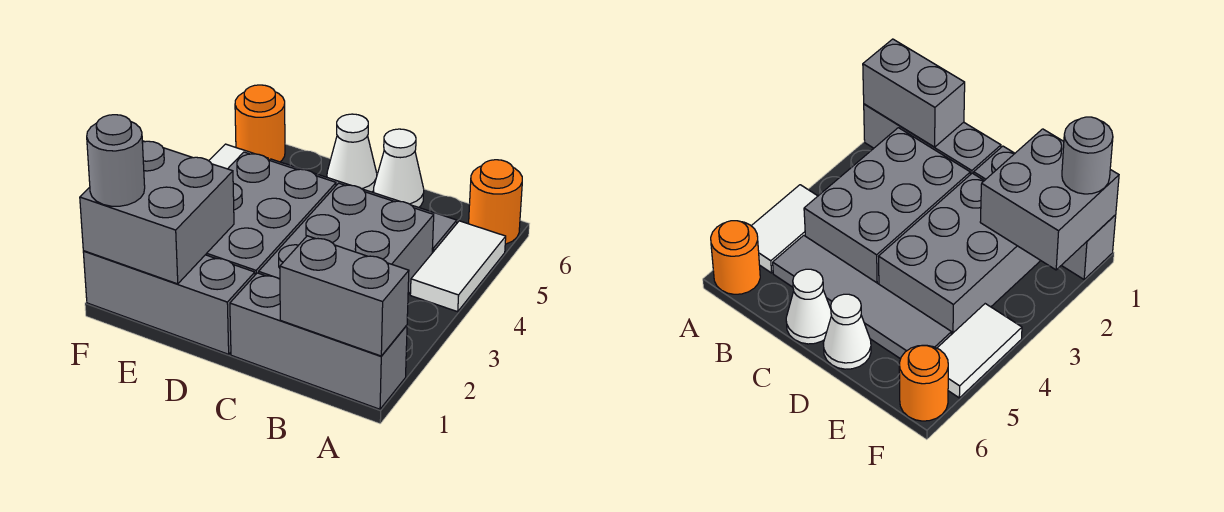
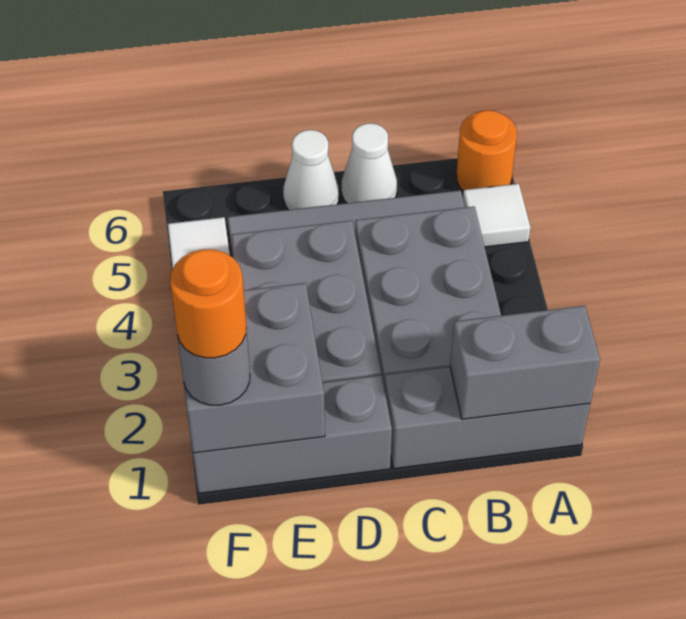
white tile A4:A5 level 1 -> white tile A5 level 1
orange round brick F6 level 1 -> orange round brick F1 level 4

